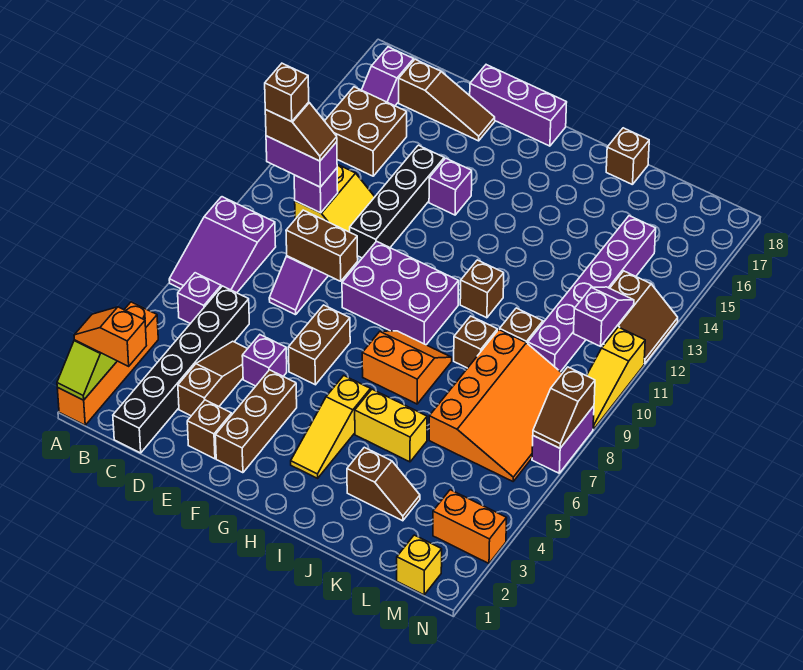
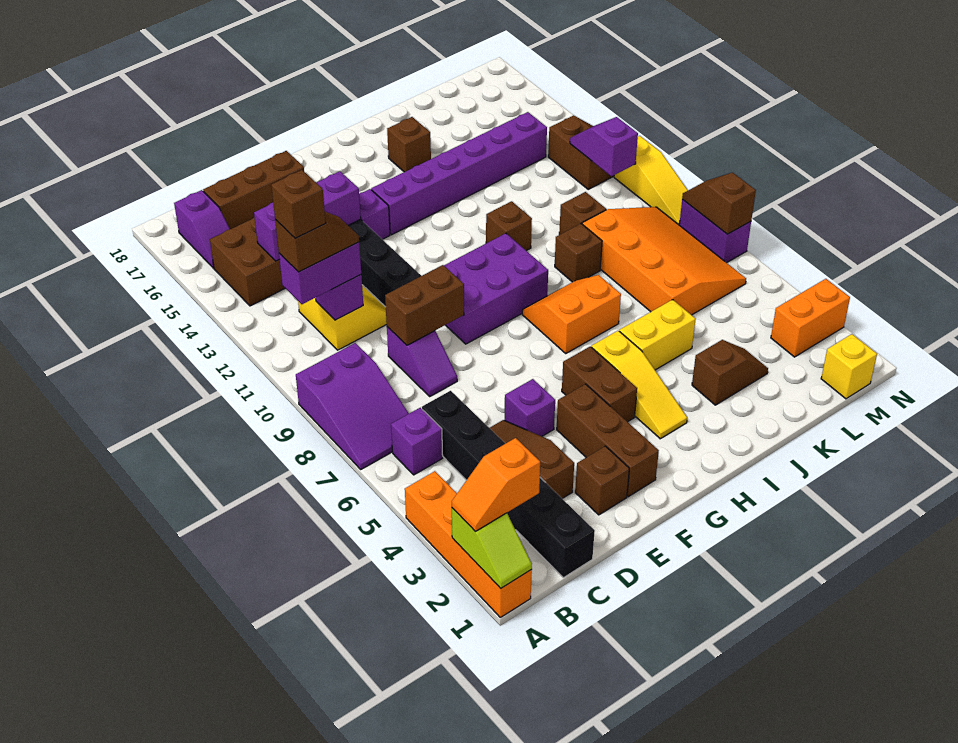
brown slope C17:E17 level 1 top C -> brown brick C17:E17 level 1
purple brick E18:G18 level 1 -> purple brick C14:E14 level 2
brown brick F6:F7 level 1 -> brown brick G4:G5 level 1
brown brick J18 level 1 -> brown brick I16 level 1
purple brick L10:L15 level 1 -> purple brick G14:L14 level 1
brown slope N7:N8 level 2 top 8 -> brown slope N7:N8 level 2 top 7

